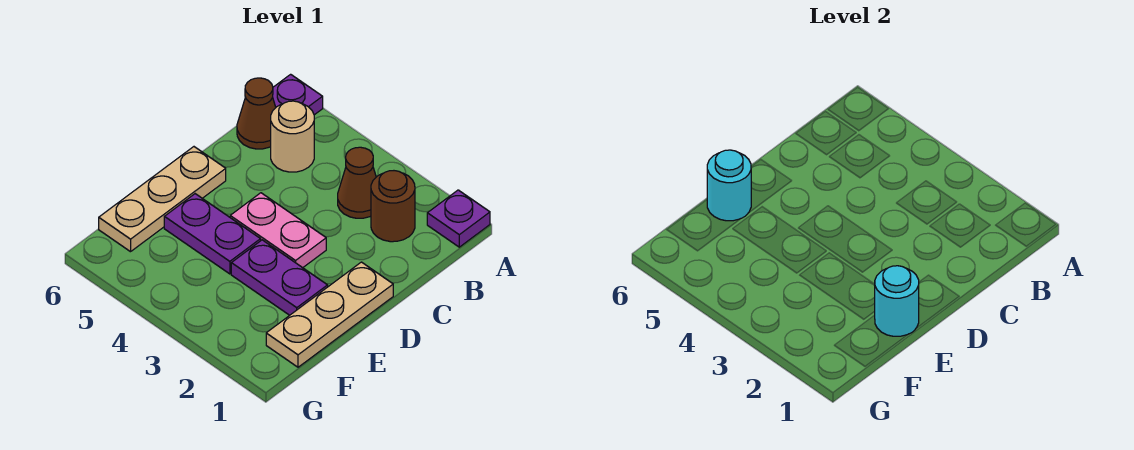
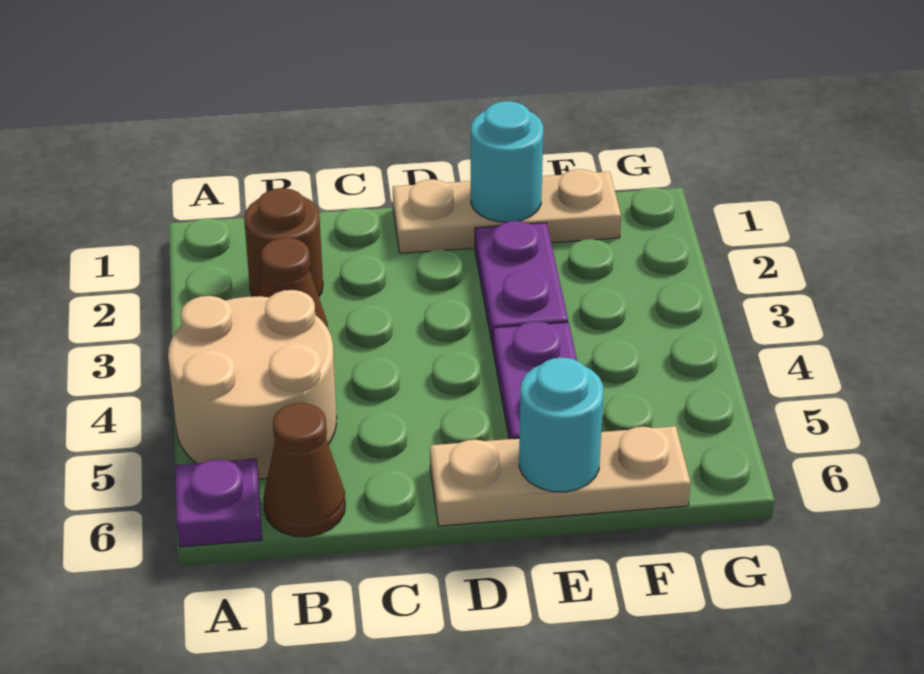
purple plate A1 level 1 -> none
tan round brick B5 level 1 -> tan round brick A4:B5 level 1
pink plate D3:D4 level 1 -> none

